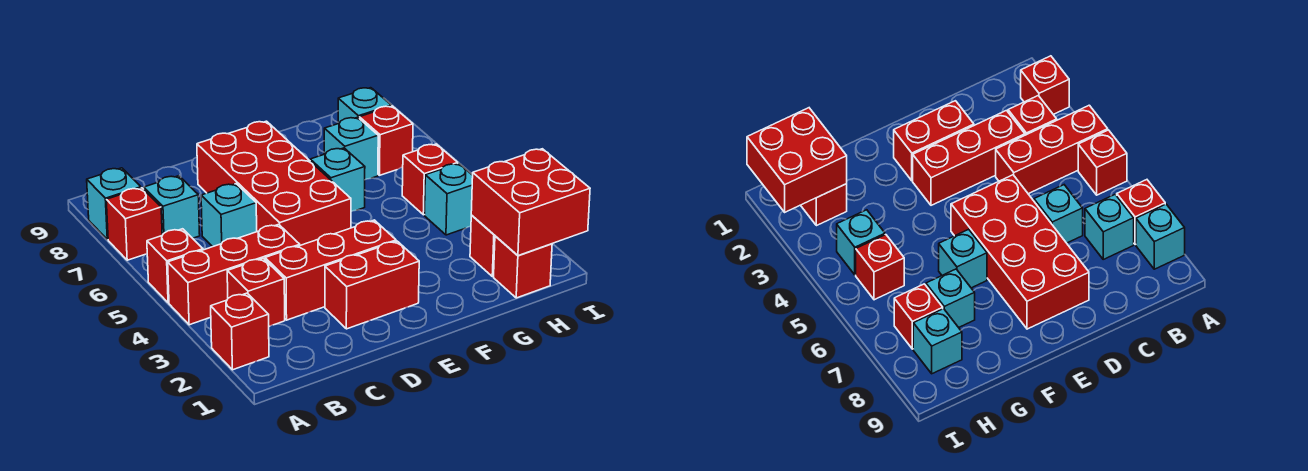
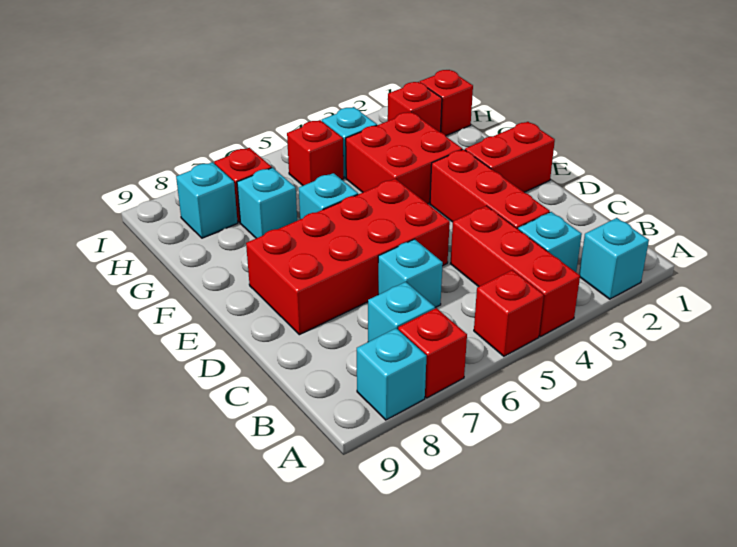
red brick A2 level 1 -> cyan brick A2 level 1
red brick B3 level 1 -> cyan brick B3 level 1
red brick D2:E2 level 1 -> red brick E1:E2 level 1
red brick H1:I2 level 2 -> red brick F3:G4 level 1

